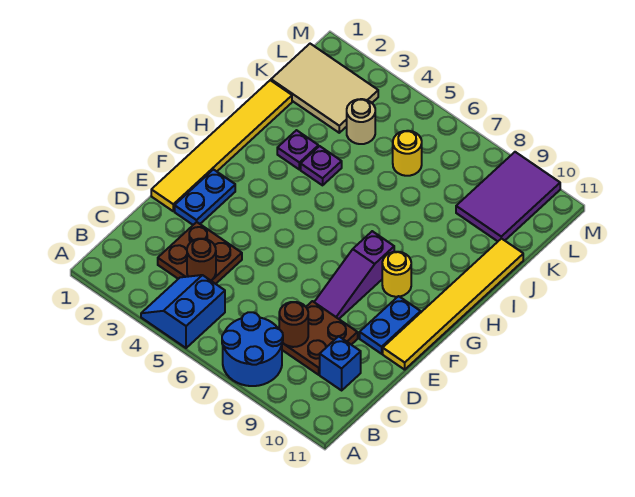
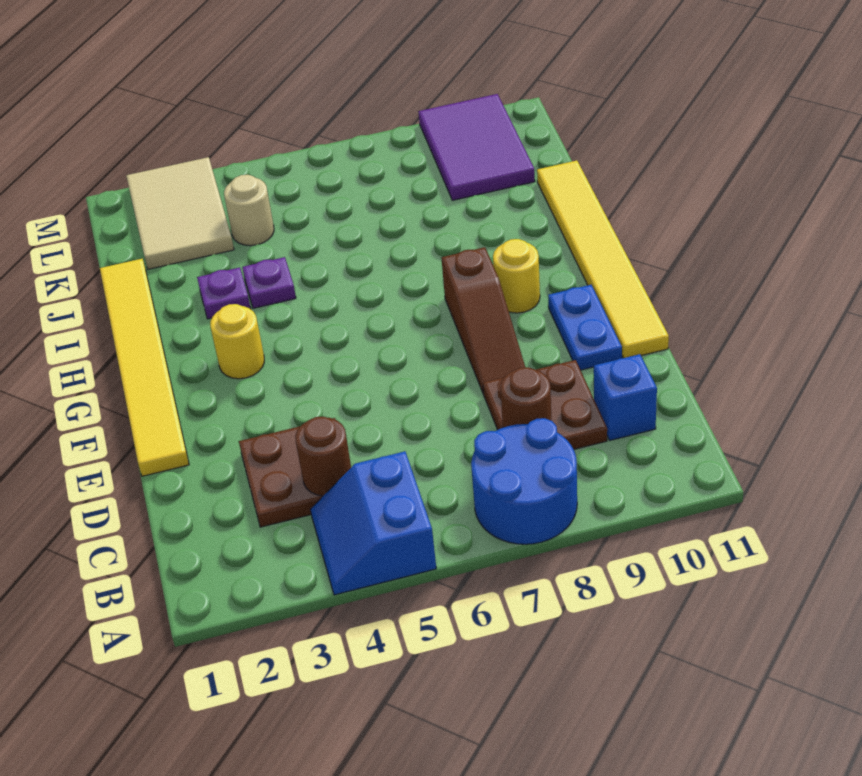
blue plate E2:F2 level 1 -> none
purple slope E8:G8 level 1 top G -> brown slope E8:G8 level 1 top G
tan tile K1:L3 level 1 -> tan tile K2:M3 level 1
yellow round brick K6 level 1 -> yellow round brick G3 level 1

